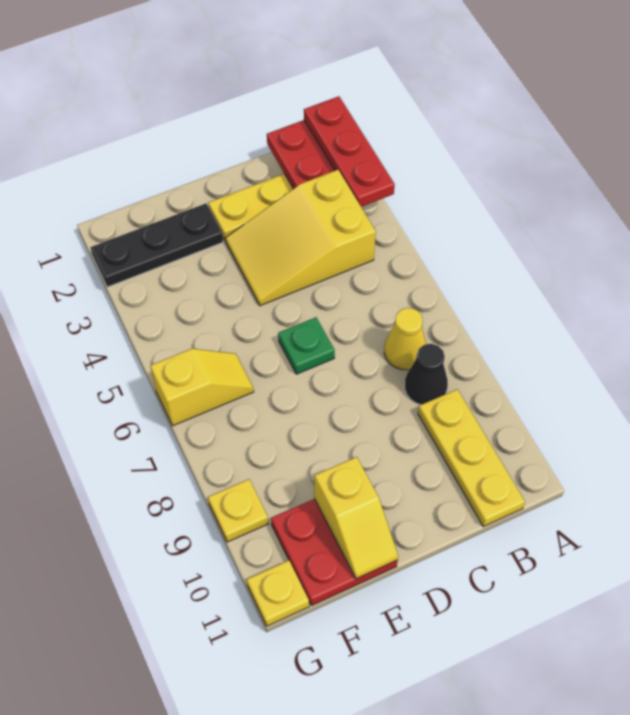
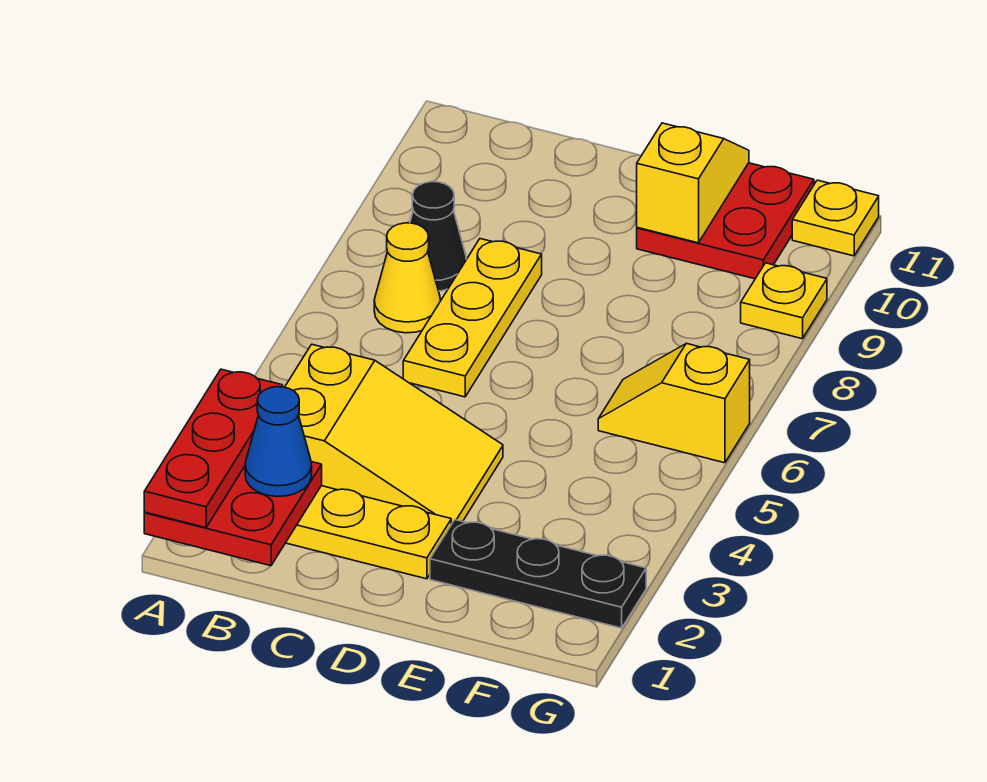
none -> blue cone B2 level 3
yellow plate B9:B11 level 1 -> yellow plate C6:C8 level 1
green plate D6 level 1 -> none

